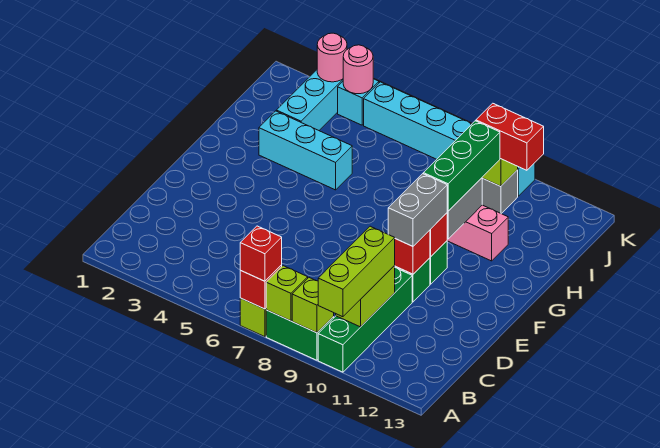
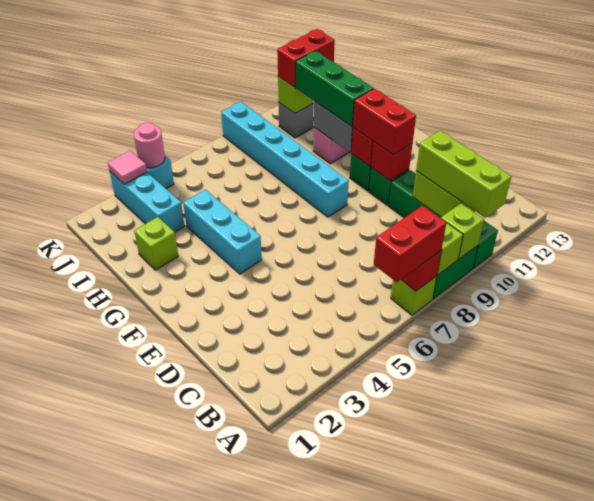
red brick A7 level 3 -> red brick A6:A7 level 3
grey brick E10:F10 level 3 -> red brick E10:F10 level 3
none -> lime brick H2 level 1
cyan brick H3:H5 level 1 -> cyan brick F4:H4 level 1
pink round brick K3 level 2 -> pink tile K3 level 2
cyan brick K5:K10 level 1 -> cyan brick F8:K8 level 1

